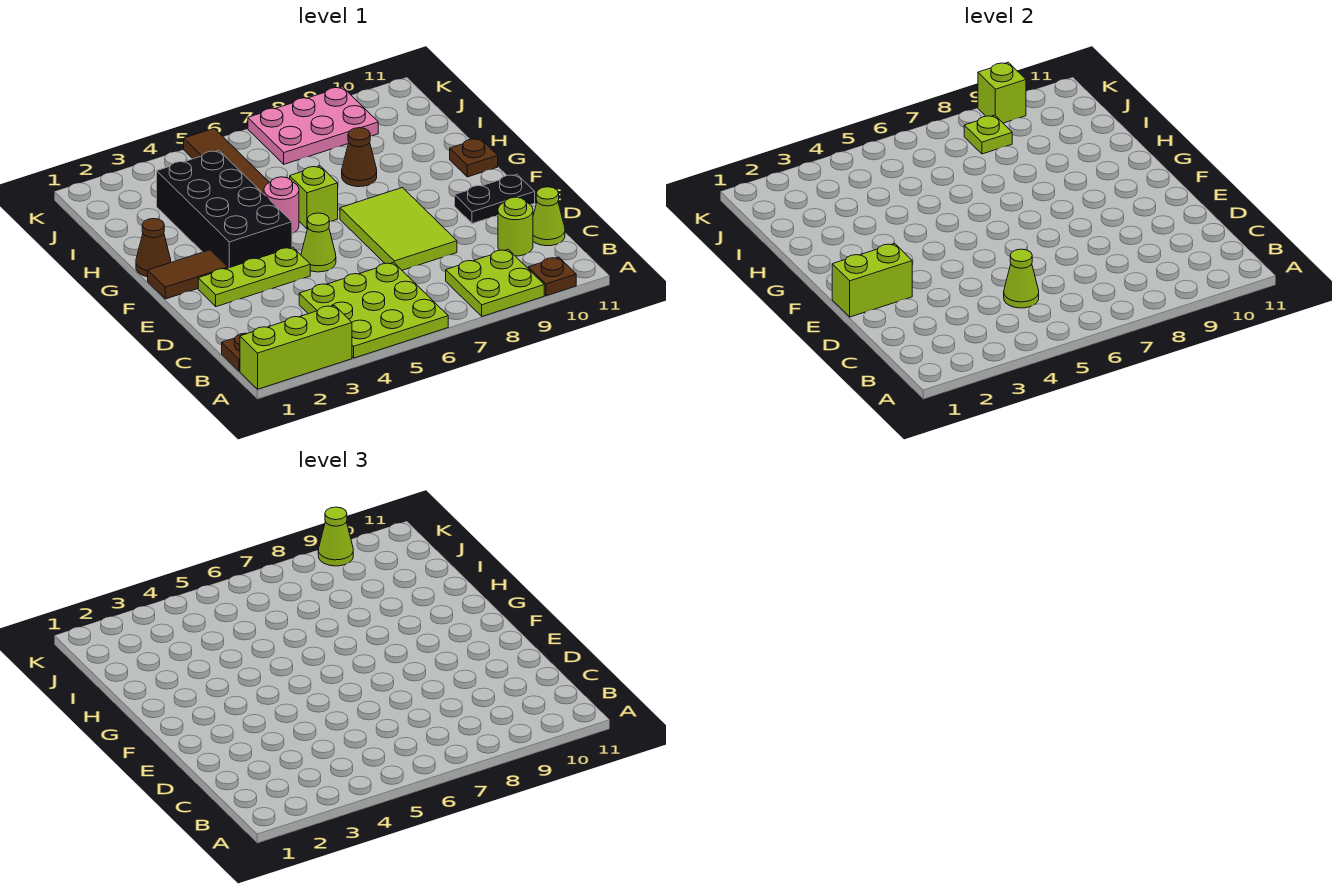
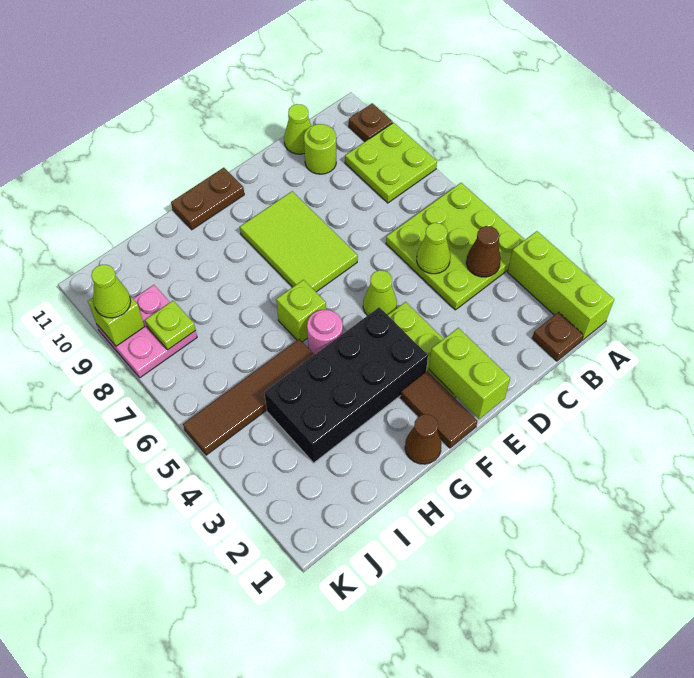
lime tile D7:F8 level 1 -> lime tile E7:F9 level 1
black plate E10:E11 level 1 -> none
brown plate G11 level 1 -> brown plate F11:G11 level 1
brown cone H8 level 1 -> brown cone B4 level 2
pink plate J7:K9 level 1 -> pink plate J8:K9 level 1

